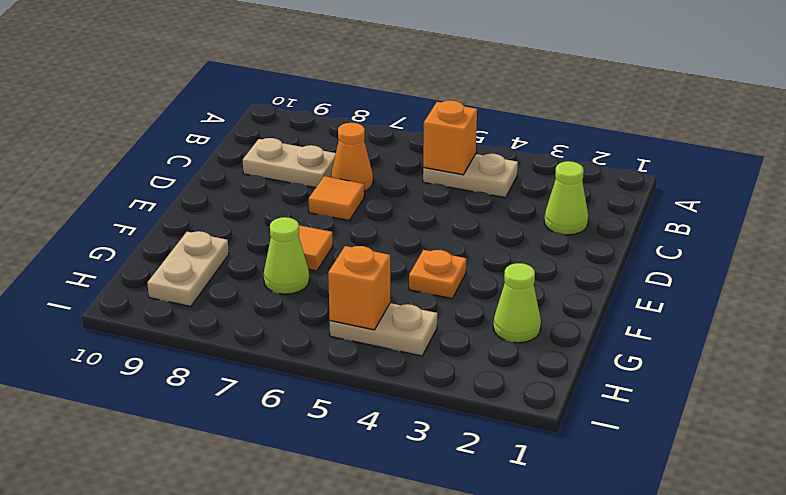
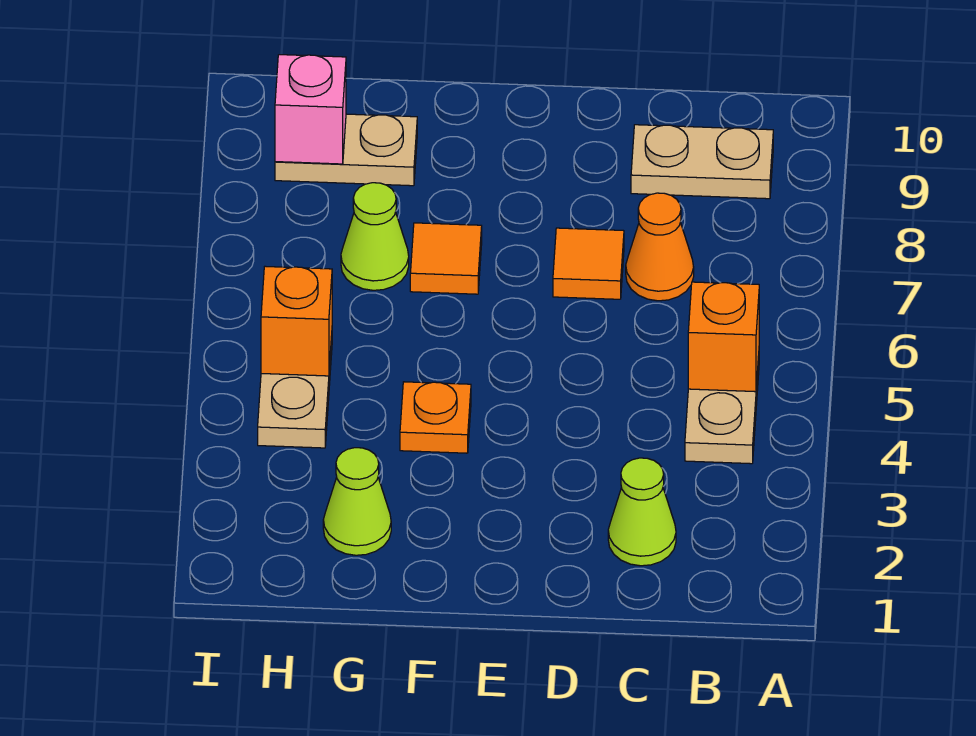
tan plate C8:C9 level 1 -> tan plate B9:C9 level 1
none -> pink brick H9 level 2

